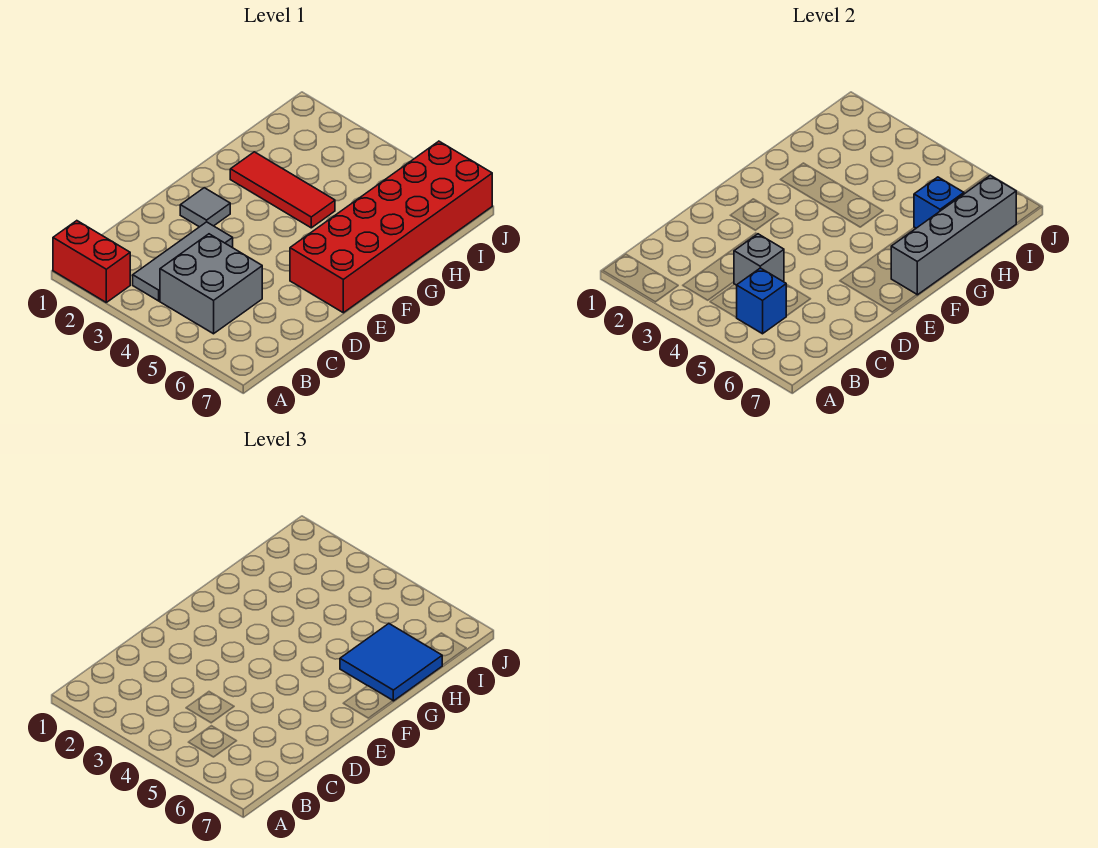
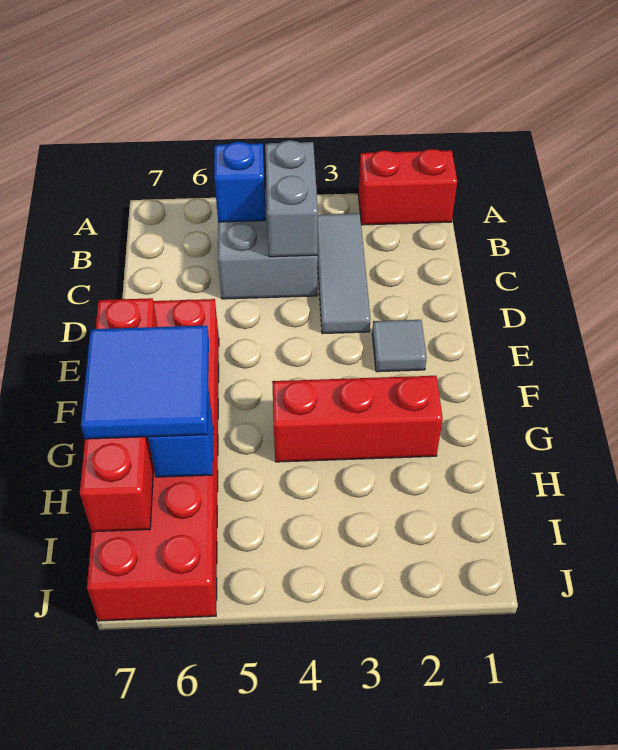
grey brick C4 level 2 -> grey brick B4:C4 level 2
grey brick F7:I7 level 2 -> red brick F7:I7 level 2
red tile G2:G4 level 1 -> red brick G2:G4 level 1

